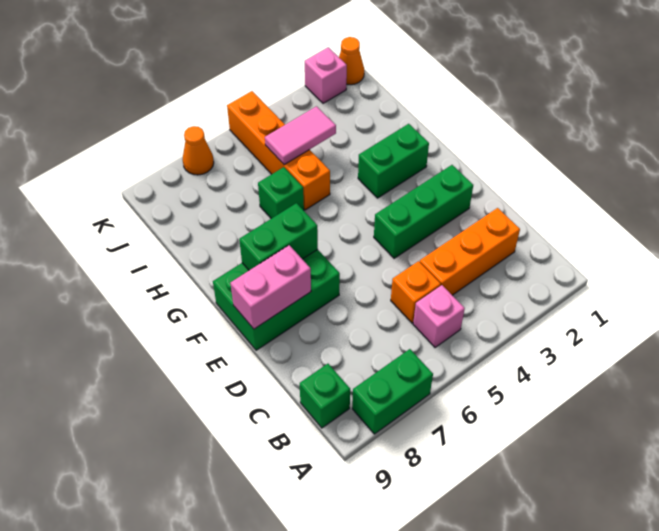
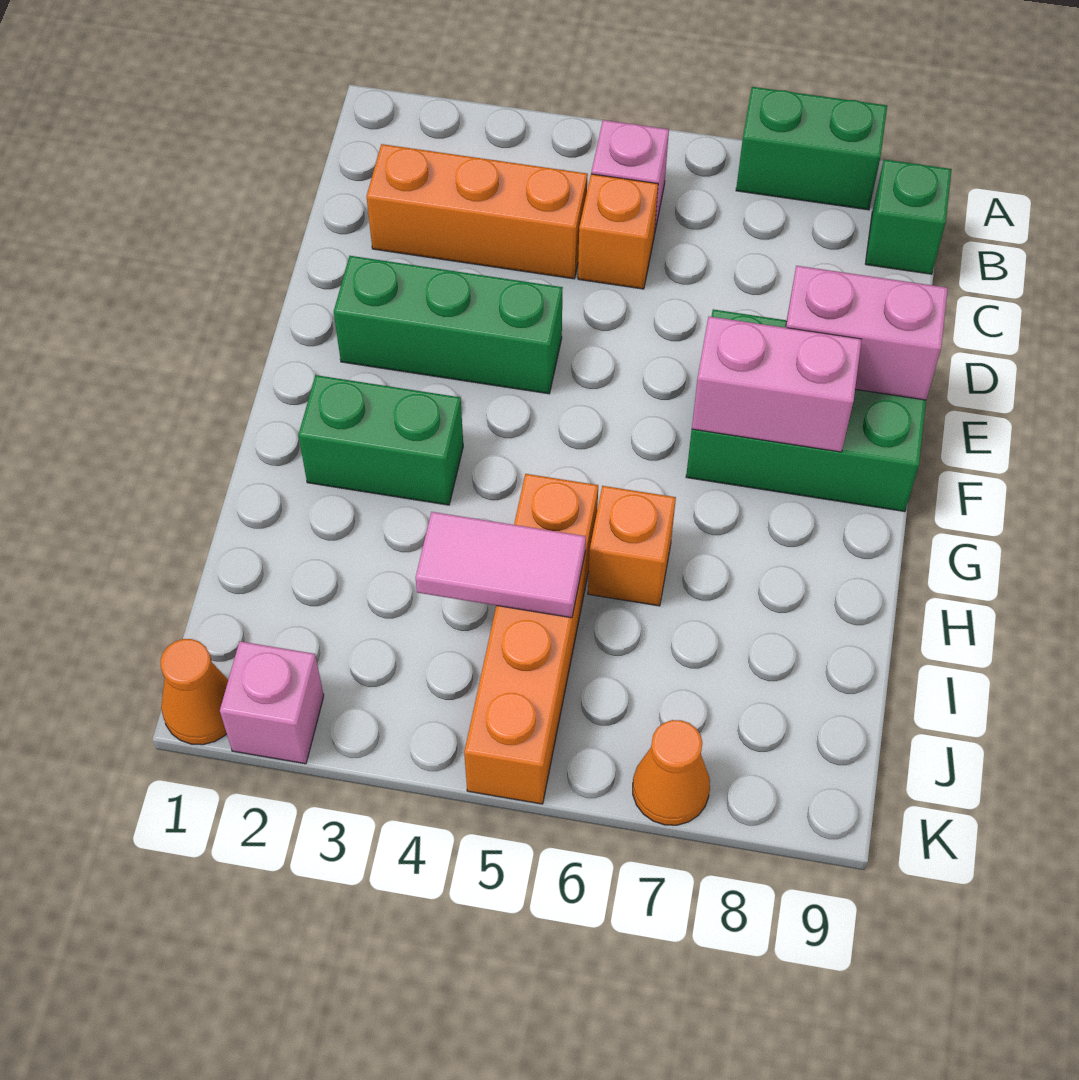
green brick F7:F8 level 2 -> pink brick F7:F8 level 2
green brick H6 level 1 -> orange brick H6 level 1

